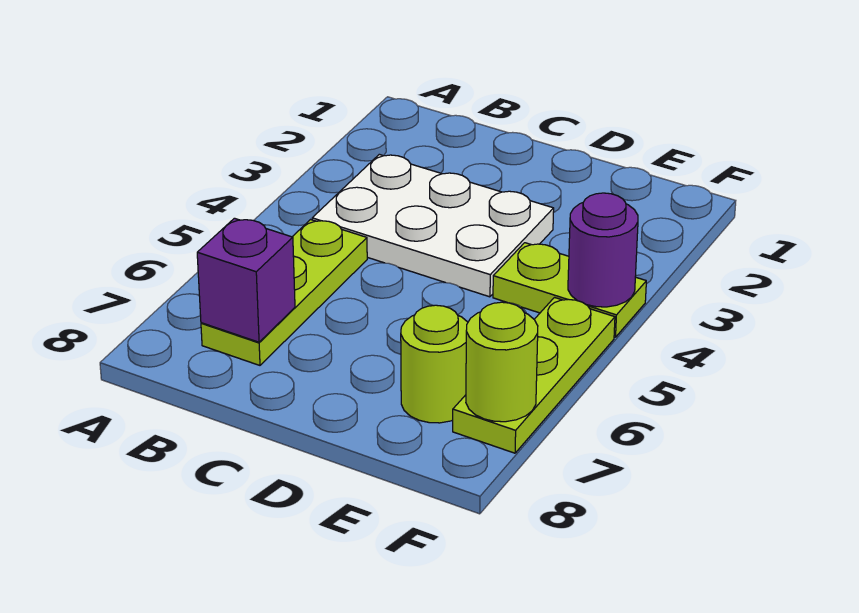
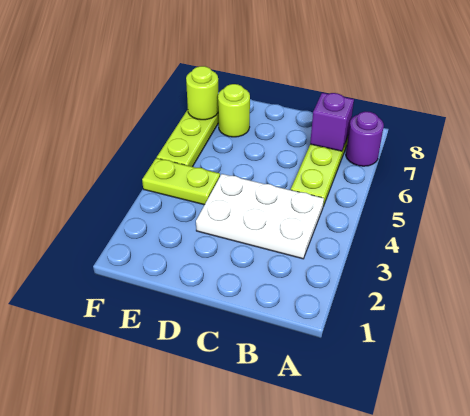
purple round brick F4 level 2 -> purple round brick A7 level 1

